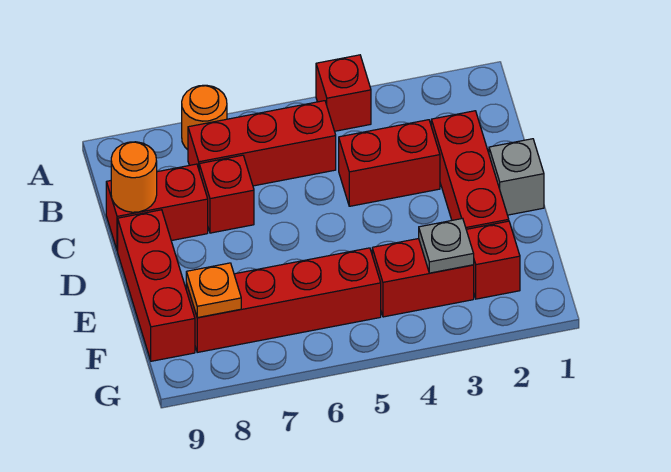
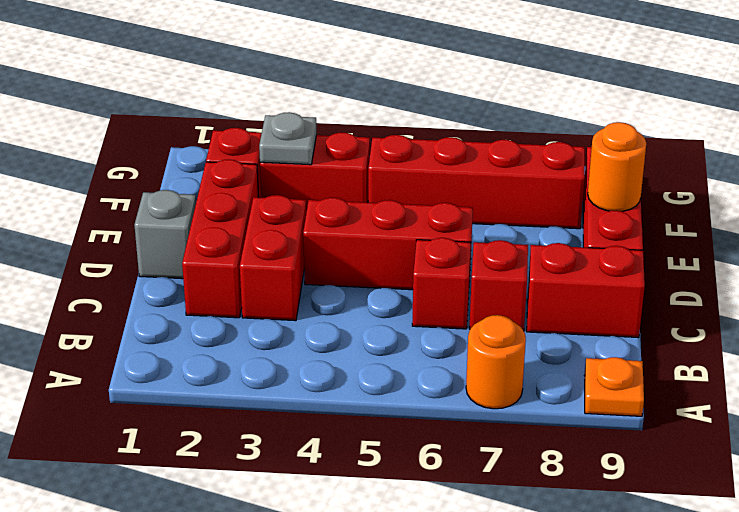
red brick A4 level 1 -> red brick C6 level 1
red brick B5:B7 level 1 -> red brick D4:D6 level 1
red brick C3:C4 level 1 -> red brick C3:D3 level 1
orange round brick C9 level 2 -> orange round brick E9 level 2
orange plate F8 level 2 -> orange plate A9 level 1

